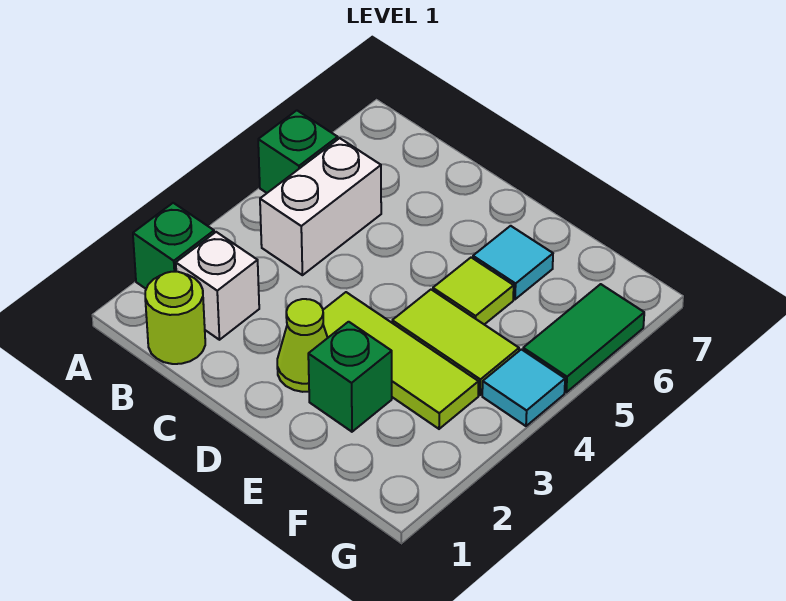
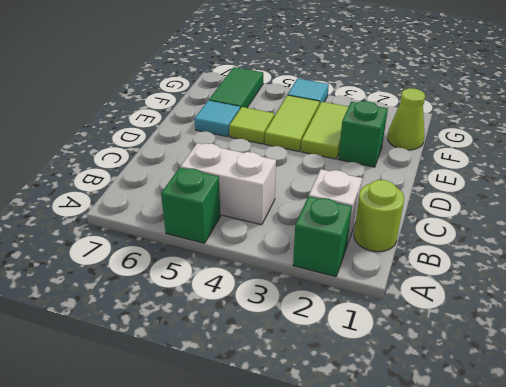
lime cone D2 level 1 -> lime cone F1 level 1
lime tile D3:F3 level 1 -> lime tile E3:F3 level 1
green tile G5:G6 level 1 -> green tile F6:G6 level 1

